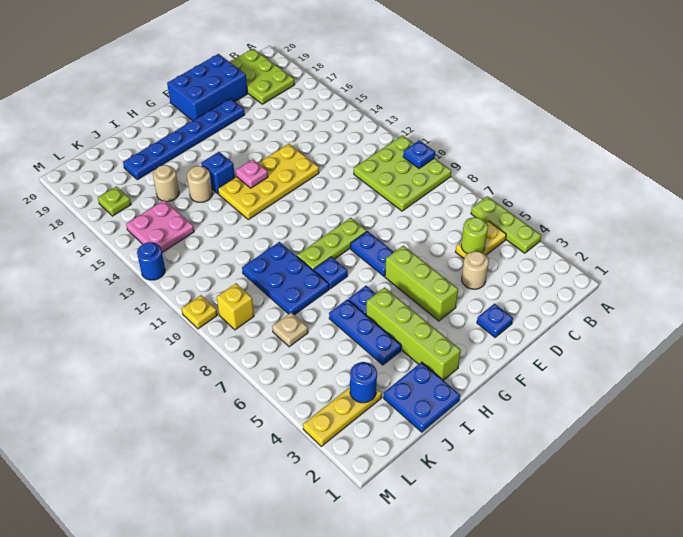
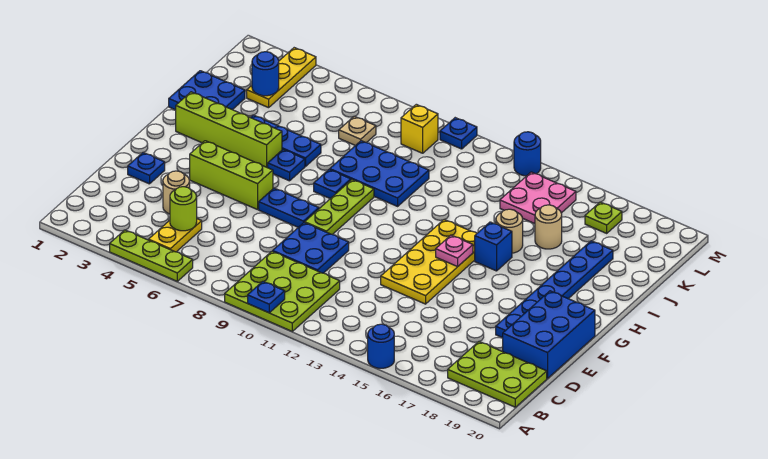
none -> blue round brick A15 level 1
none -> blue plate D9:E10 level 1
yellow plate M10 level 1 -> blue plate M10 level 1

